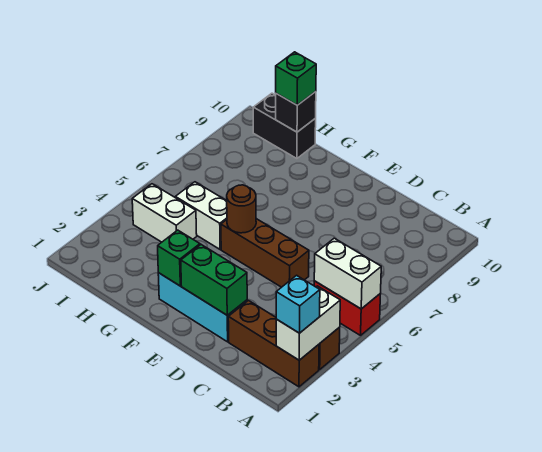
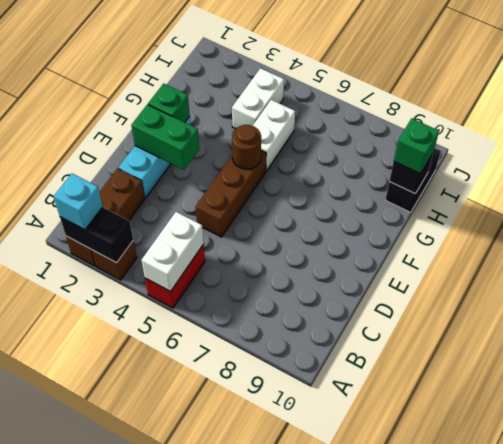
white brick A2:A3 level 2 -> black brick A2:A3 level 2
green brick D2:E2 level 2 -> green brick E2:E3 level 2

